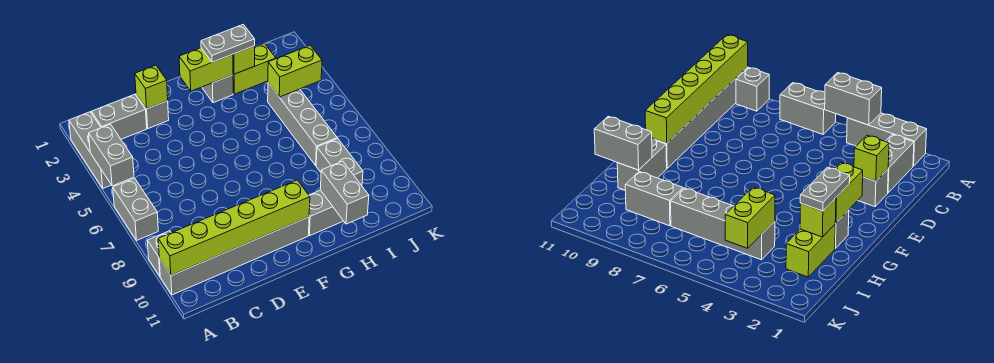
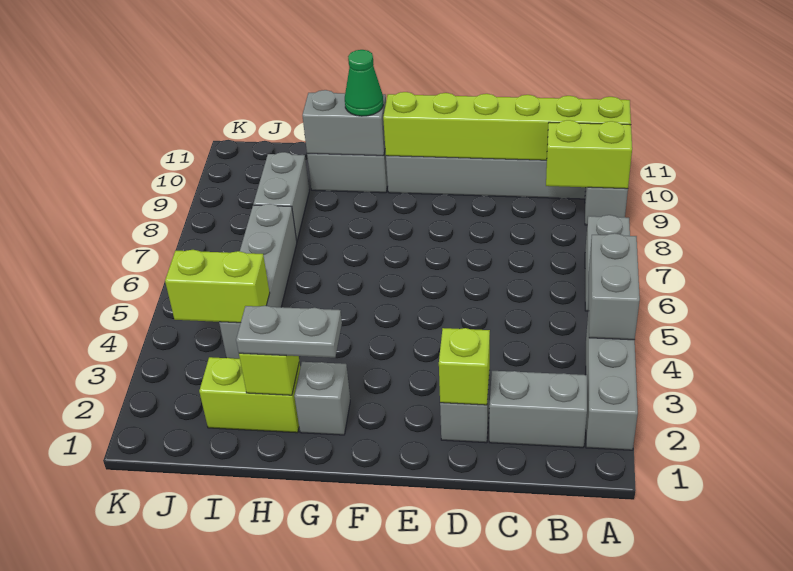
lime brick F2:G2 level 2 -> lime brick A9:B9 level 2
none -> green cone G10 level 3
grey brick H10:H11 level 2 -> grey brick G10:H10 level 2

